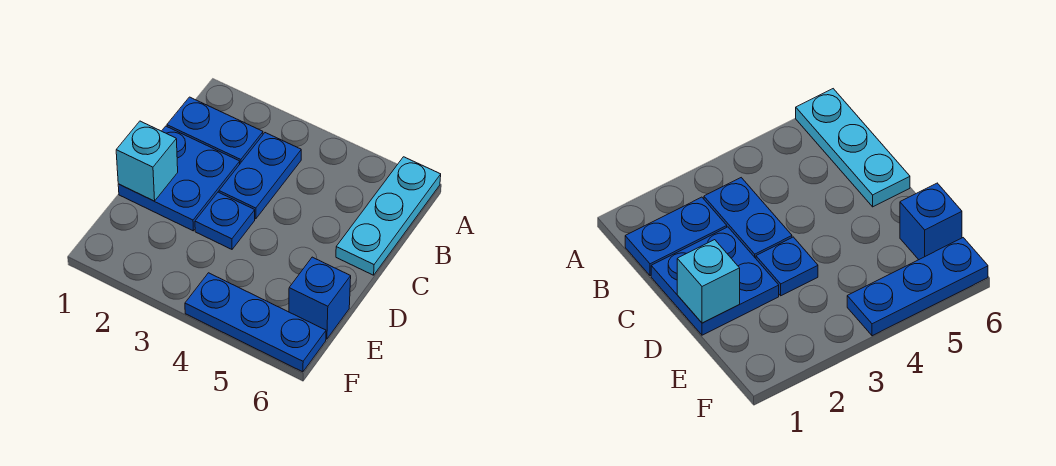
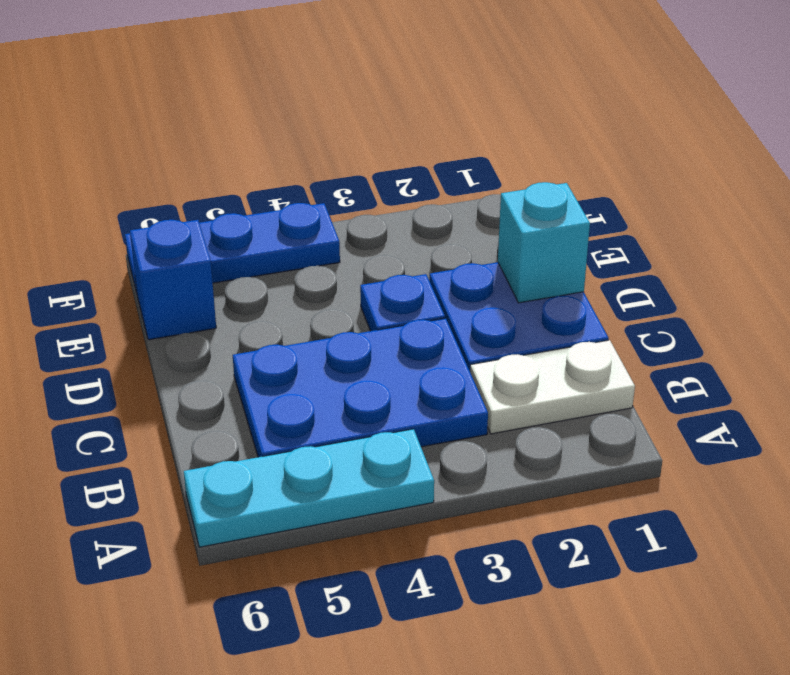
cyan plate A6:C6 level 1 -> cyan plate A4:A6 level 1
blue plate B1:B2 level 1 -> white plate B1:B2 level 1
blue plate B3:C3 level 1 -> blue plate B3:C5 level 1

